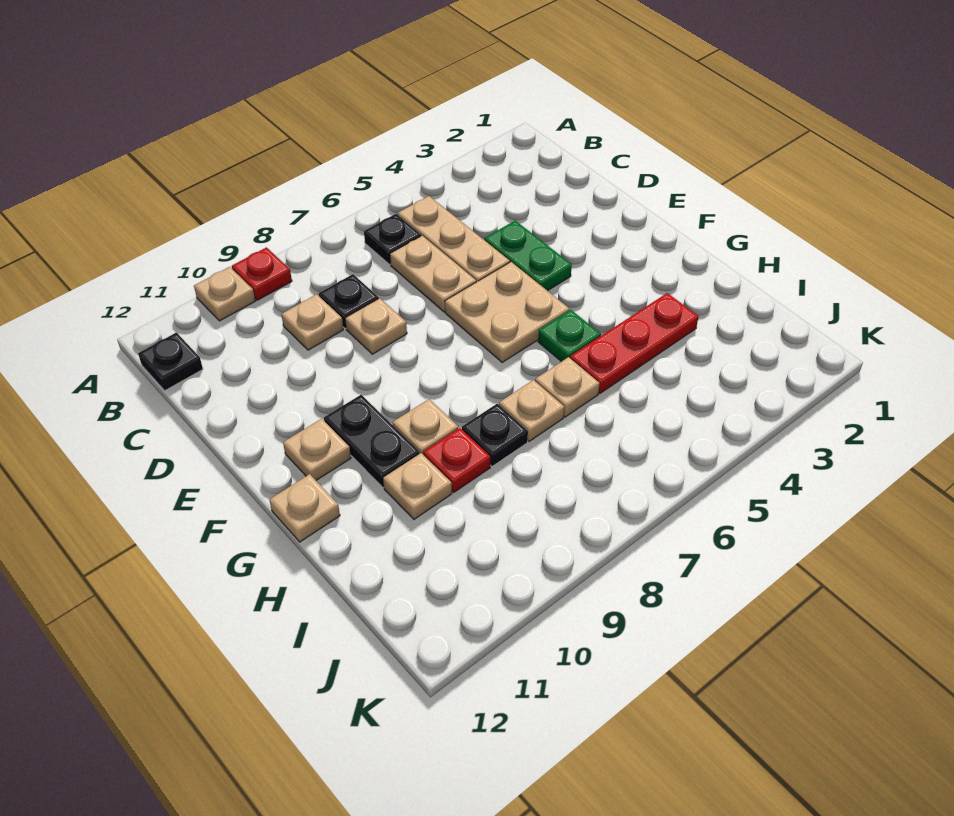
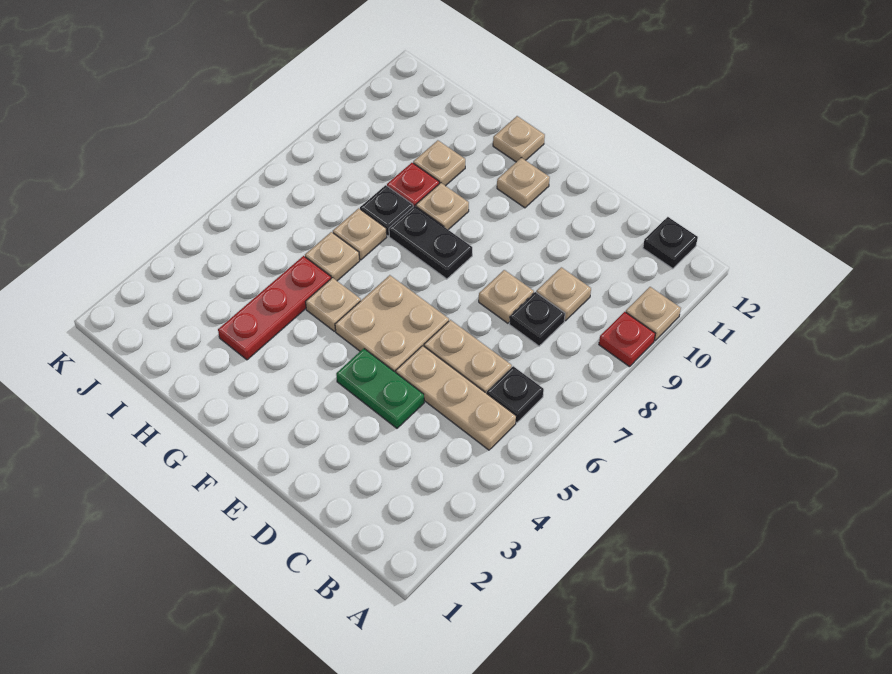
black plate F10:G10 level 1 -> black plate F8:G8 level 1
green plate G5 level 1 -> tan plate G5 level 1

